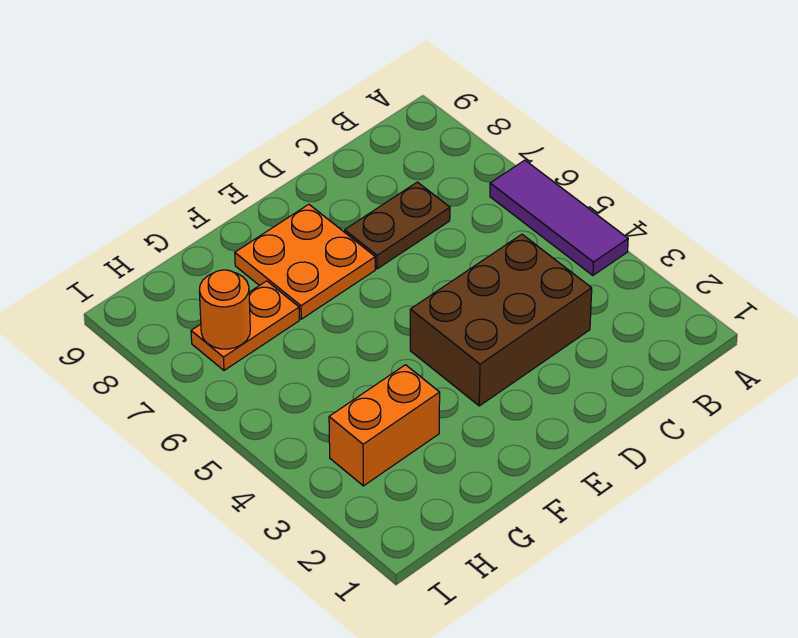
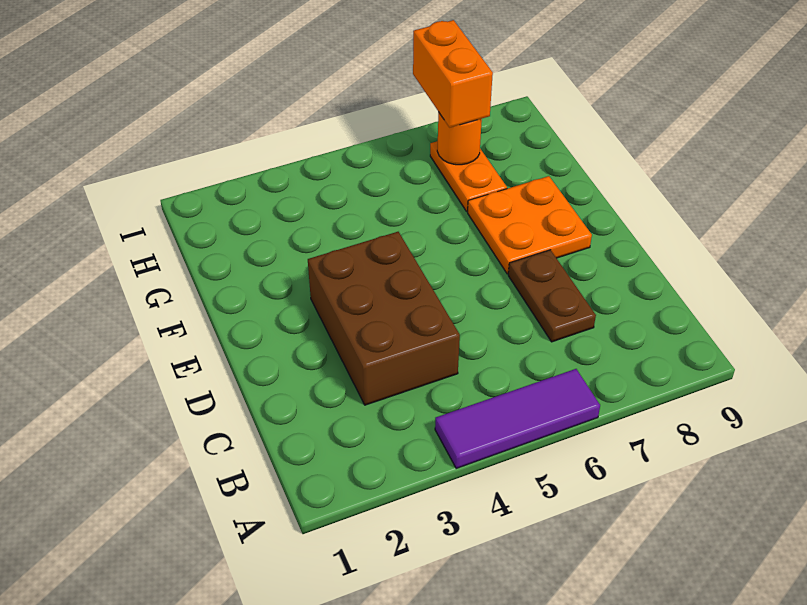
orange brick G3:H3 level 1 -> orange brick H7:I7 level 3

